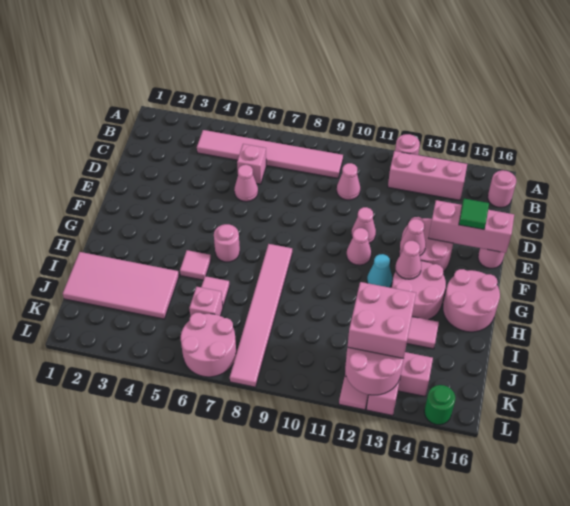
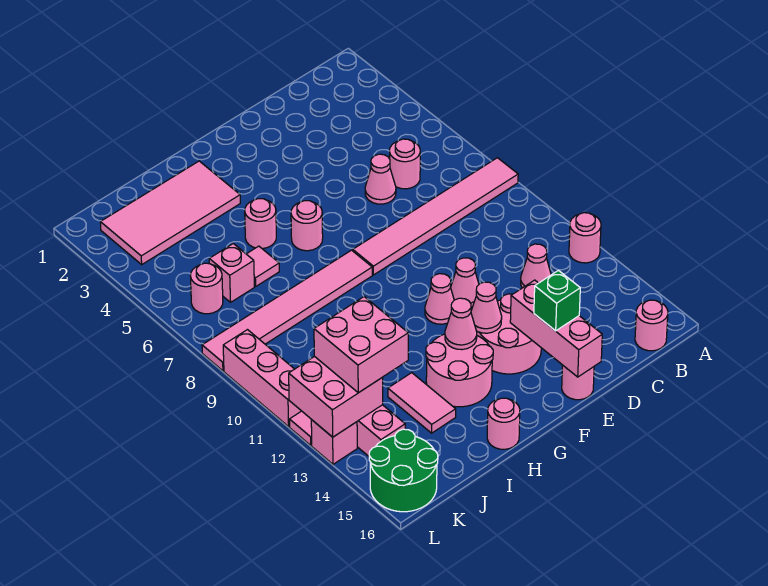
pink tile B4:B9 level 1 -> pink tile A8:F8 level 1
pink brick B12:B14 level 1 -> pink brick L9:L11 level 1
pink brick C6 level 1 -> pink round brick C6 level 1
pink cone C10 level 1 -> pink cone C12 level 1
green tile E15 level 3 -> green brick E15 level 3
cyan cone G12 level 1 -> none
pink round brick G15:H16 level 1 -> pink round brick H16 level 1
pink tile H5 level 1 -> pink round brick H5 level 1
pink tile I1:J4 level 1 -> pink tile H2:K3 level 1
pink round brick K6:L7 level 1 -> pink round brick K6 level 1
pink round brick K12:L13 level 2 -> pink brick K12:L13 level 2
green round brick L15 level 1 -> green round brick K15:L16 level 1

